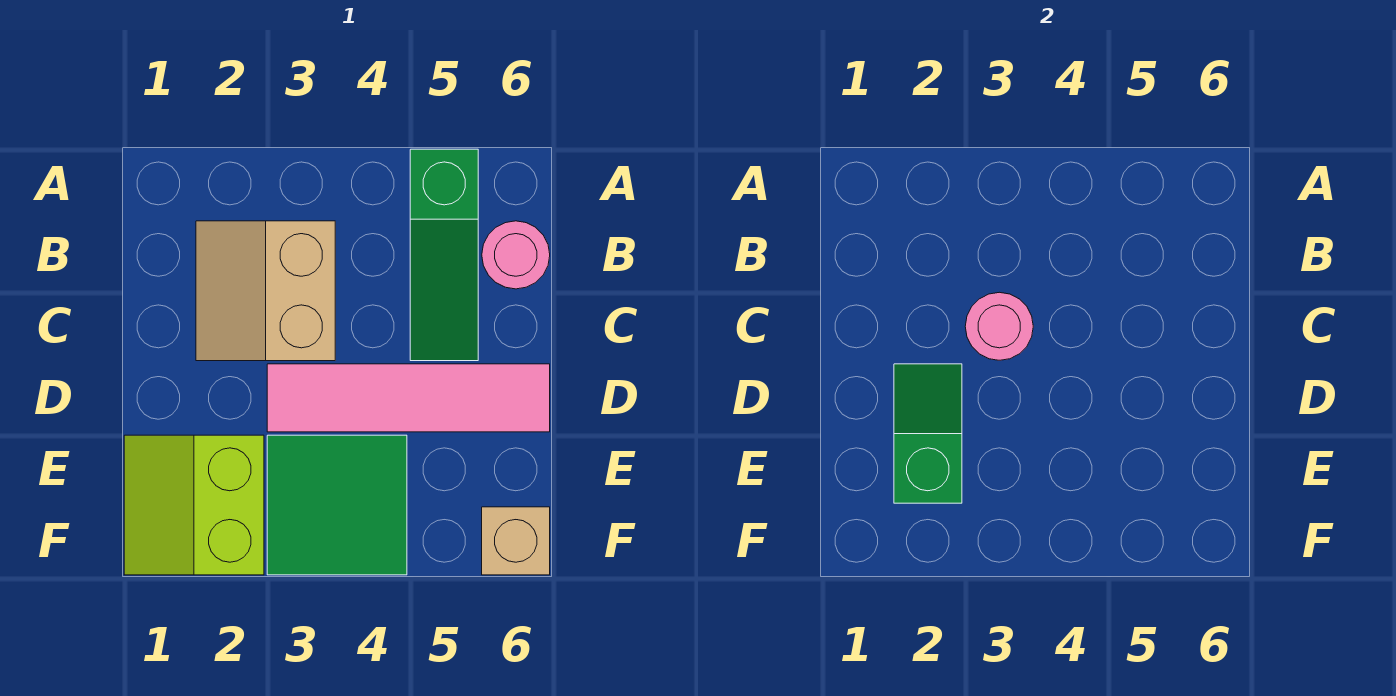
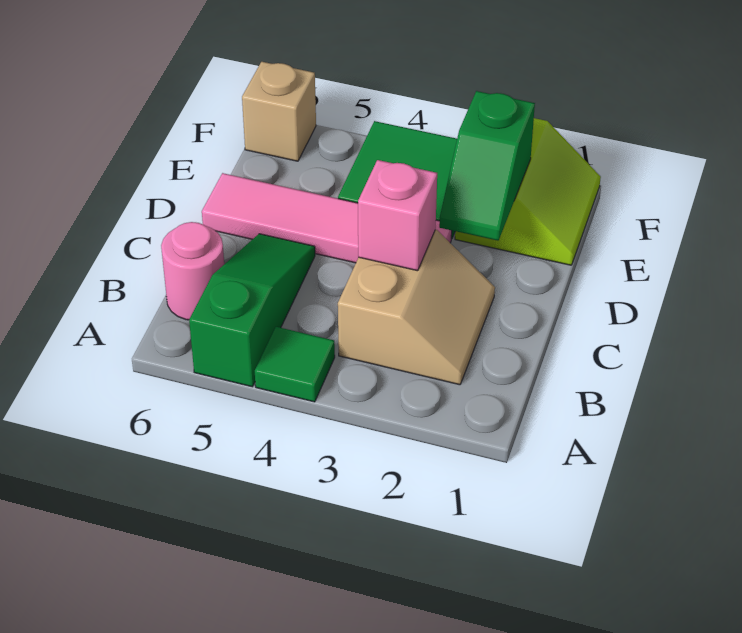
none -> green tile A4 level 1
pink round brick C3 level 2 -> pink brick C3 level 2

